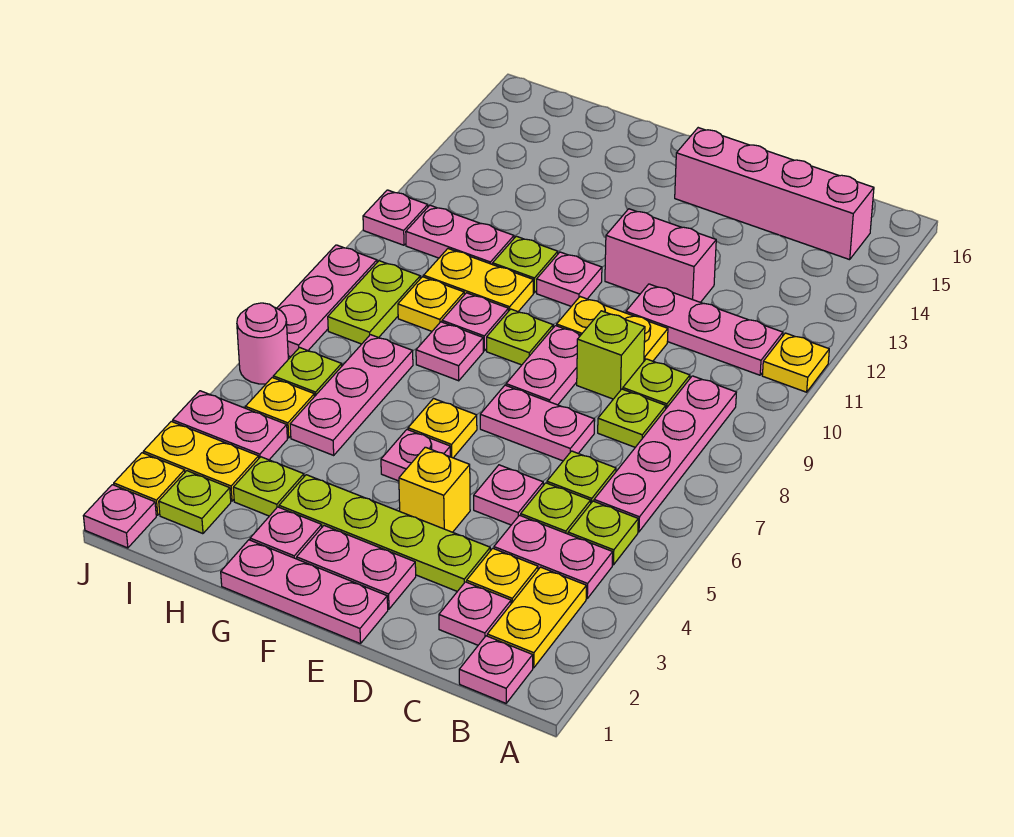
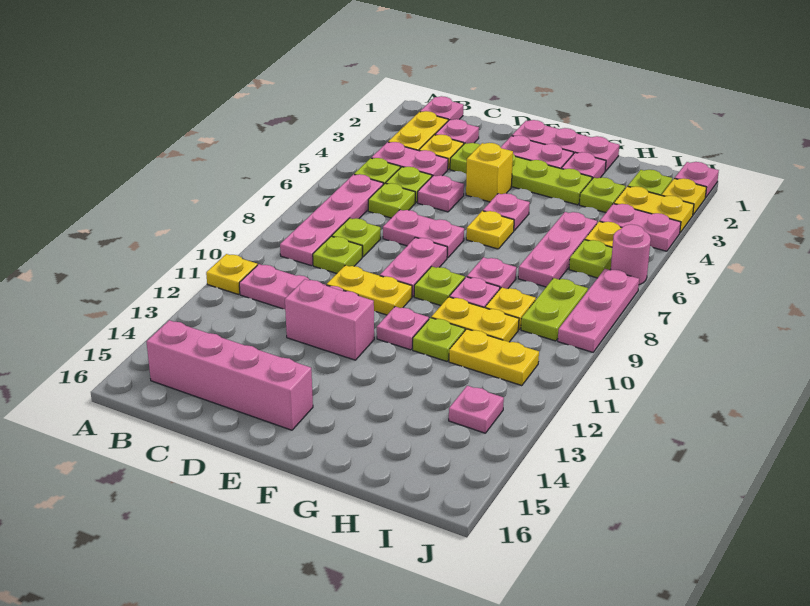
lime brick D9 level 1 -> none
pink plate H11:I11 level 1 -> yellow plate H11:I11 level 1
pink plate J11 level 1 -> pink plate I13 level 1

